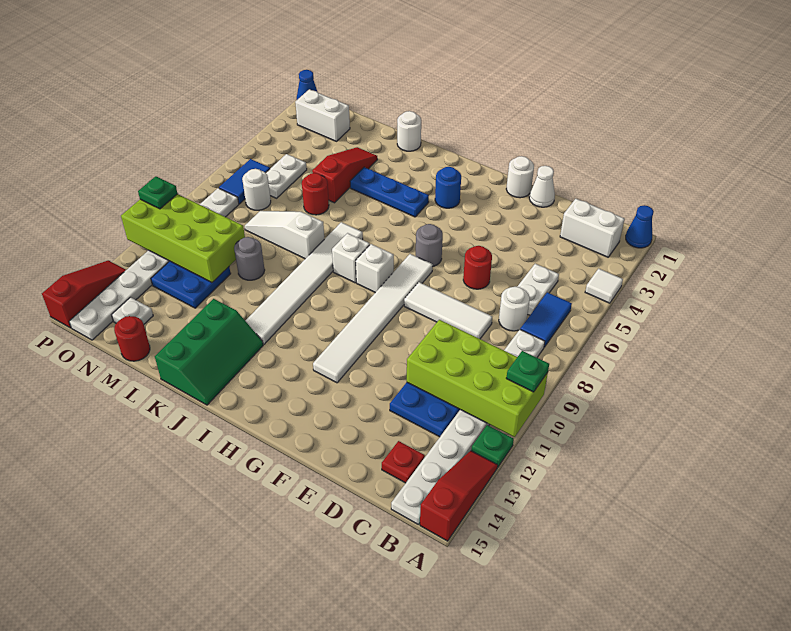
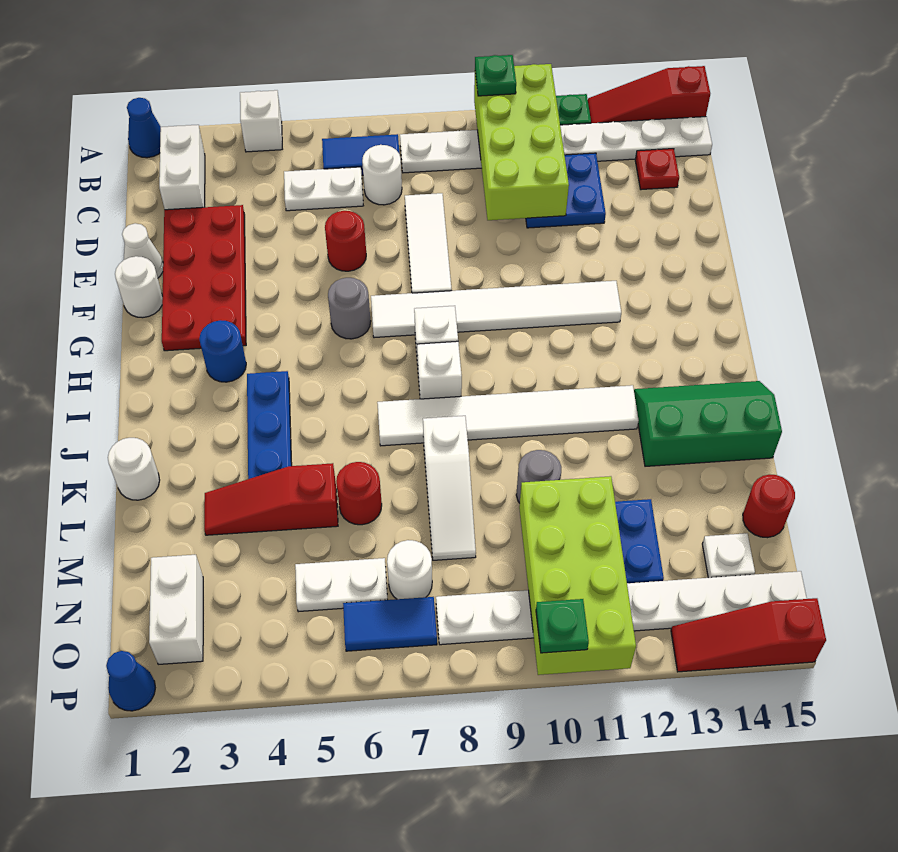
white tile A4 level 1 -> white brick A4 level 1
none -> red plate D2:G3 level 1

